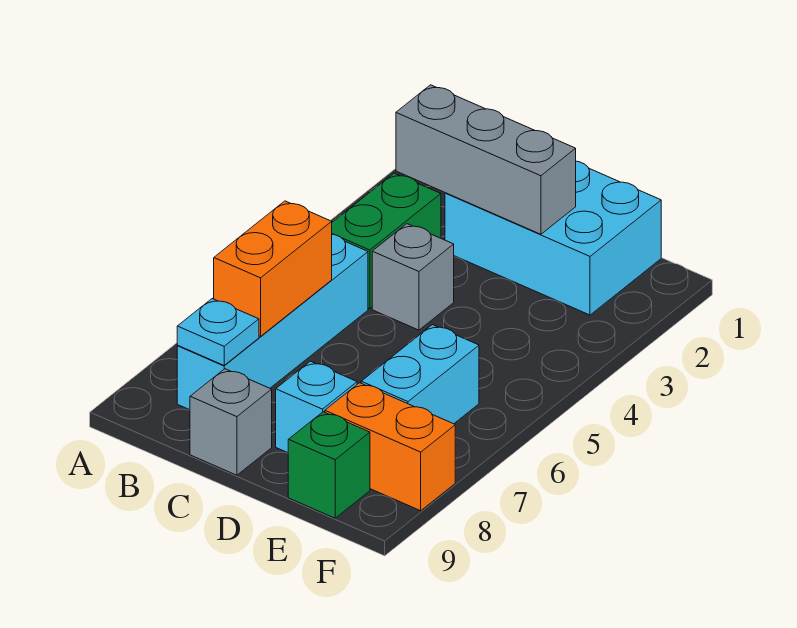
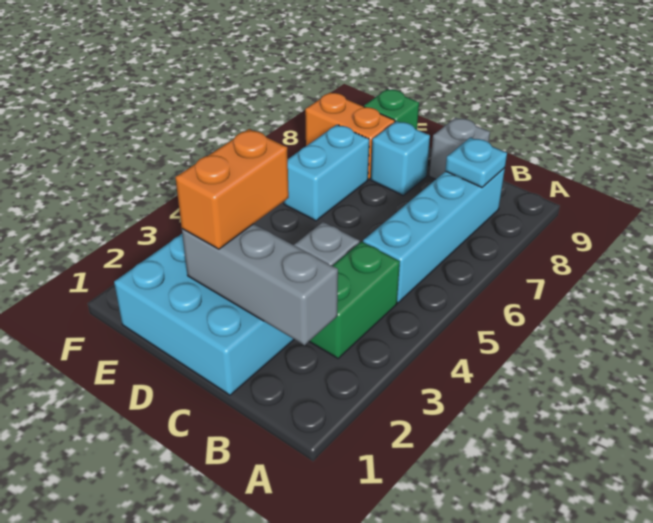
orange brick B6:B7 level 2 -> orange brick D2:D3 level 3

